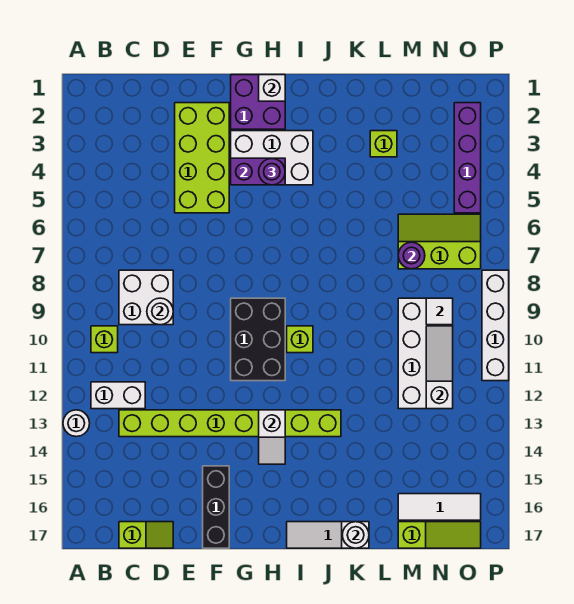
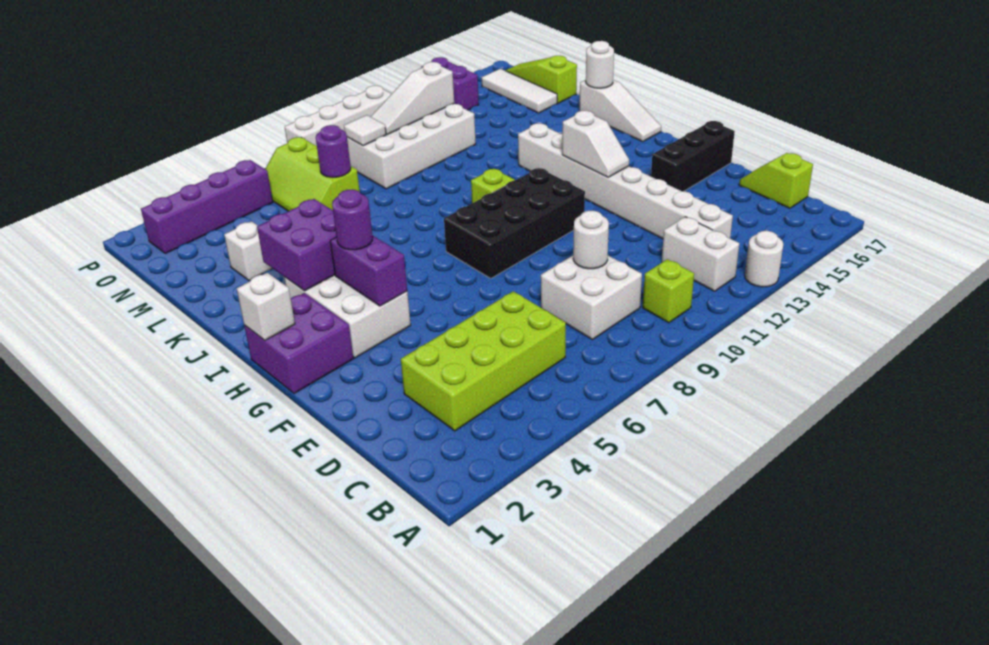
lime brick C13:J13 level 1 -> white brick C13:J13 level 1
lime brick E2:F5 level 1 -> lime brick C3:D6 level 1
black brick G9:H11 level 1 -> black brick G8:H11 level 1
white slope H13:H14 level 2 top 13 -> white slope G13:H13 level 2 top H
none -> purple brick I3:J4 level 2
lime brick L3 level 1 -> white brick L3 level 1
none -> purple brick O14:P14 level 1

